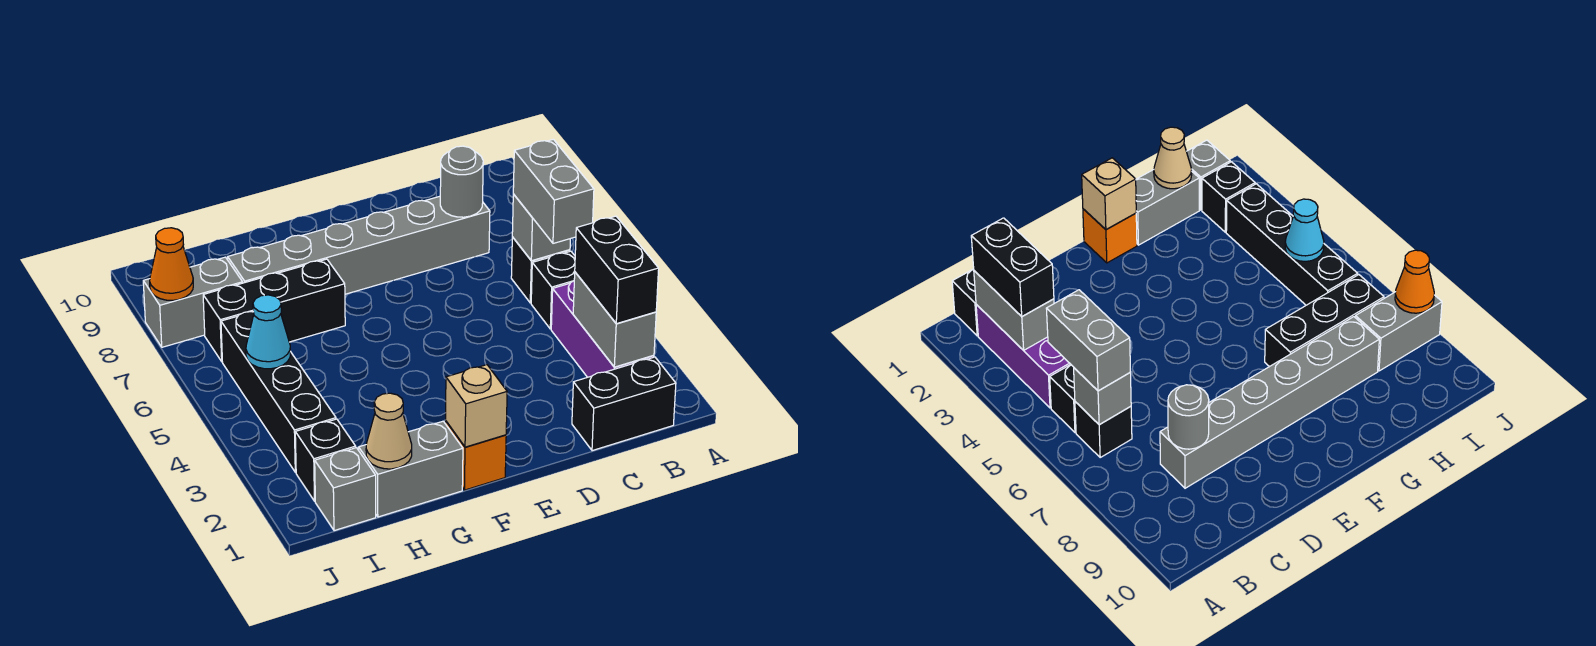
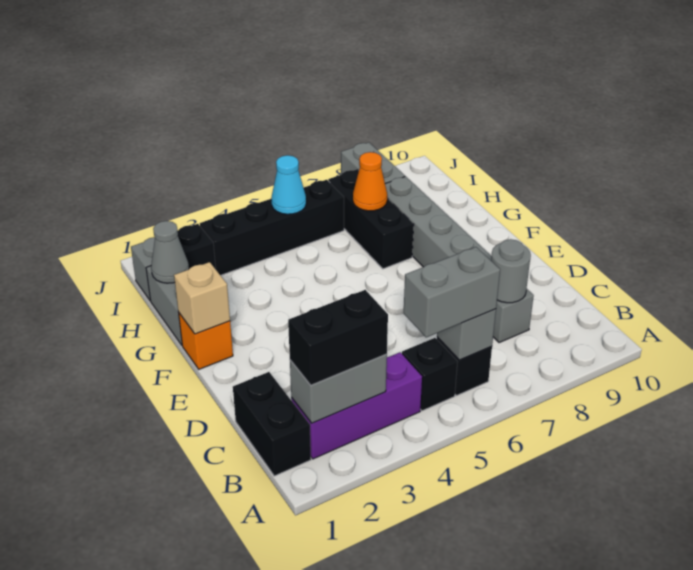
tan cone H1 level 2 -> grey cone H1 level 2
orange cone J8 level 2 -> orange cone H7 level 2

